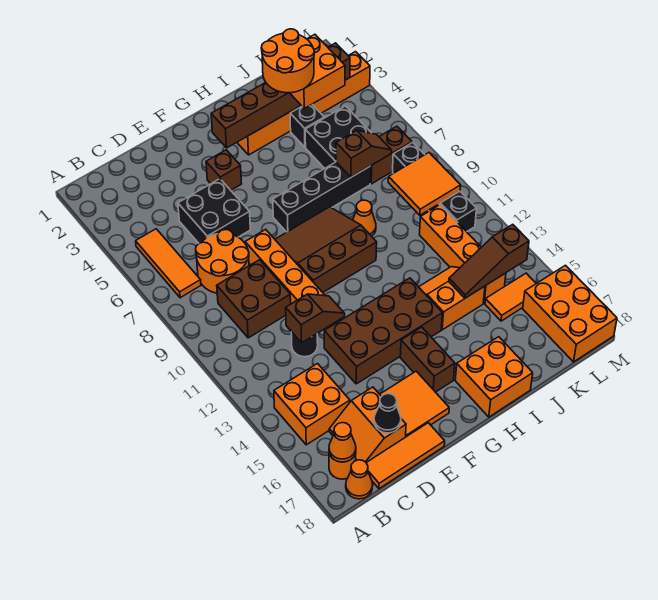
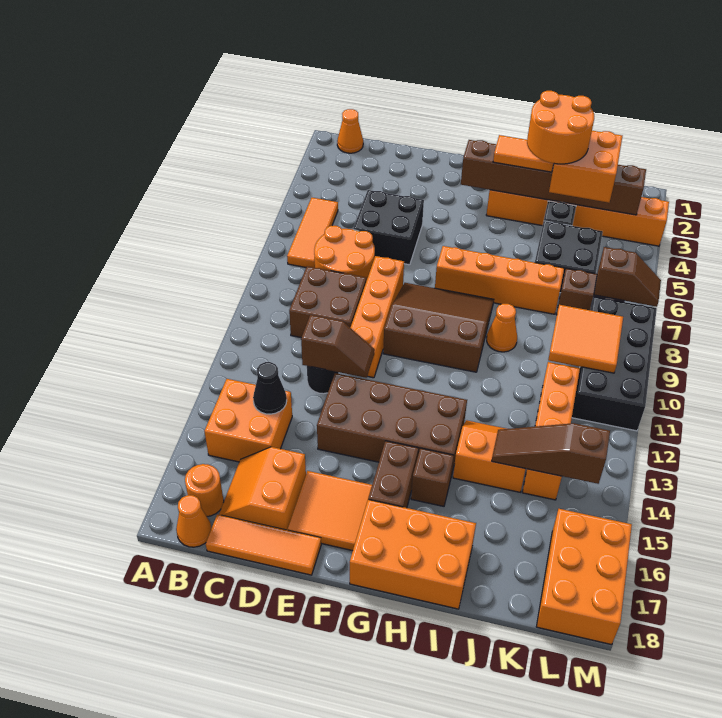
orange cone B17 level 2 -> orange cone B1 level 1
black cone D17 level 2 -> black cone C14 level 2
brown brick F4 level 1 -> brown brick H15 level 1
black brick G7:J7 level 1 -> orange brick G7:J7 level 1
orange brick H17:I18 level 1 -> orange brick G17:I18 level 1
brown slope J7:K7 level 2 top J -> brown slope L7:M7 level 2 top L
orange tile K15:L15 level 1 -> orange tile H3:I3 level 3
black brick L8:L11 level 1 -> black brick L8:M11 level 1

